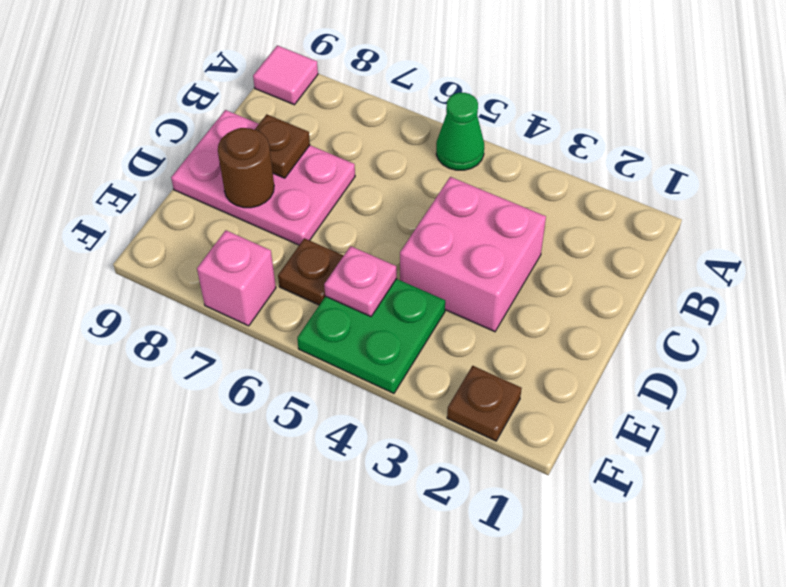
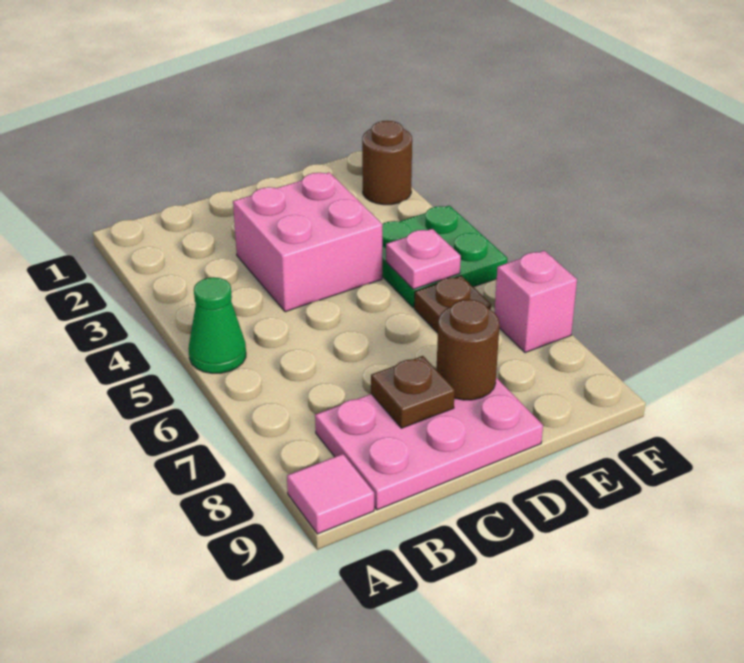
pink plate C7:D9 level 1 -> pink plate B8:D9 level 1
brown plate F2 level 1 -> brown round brick F2 level 1

